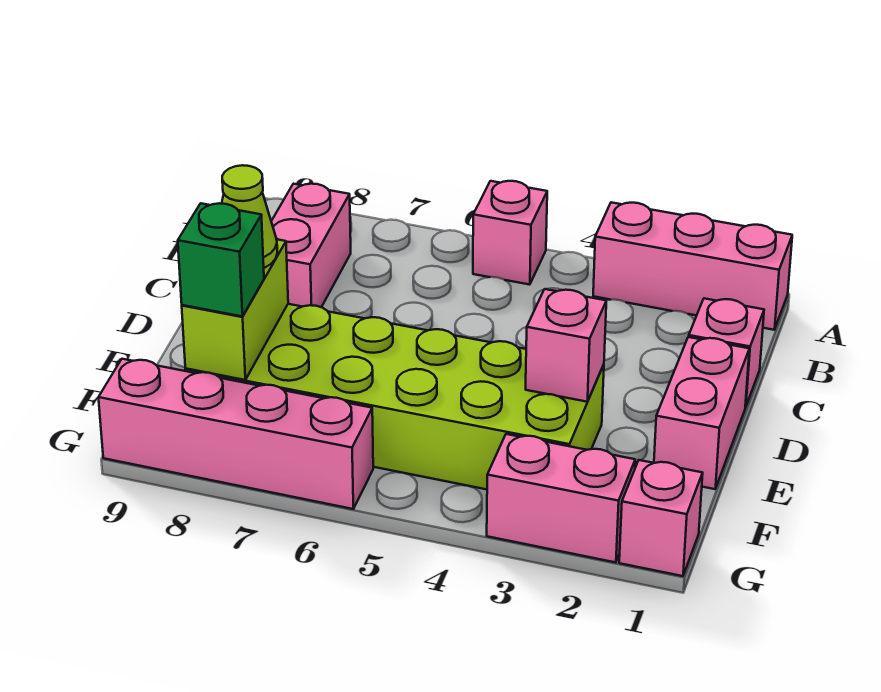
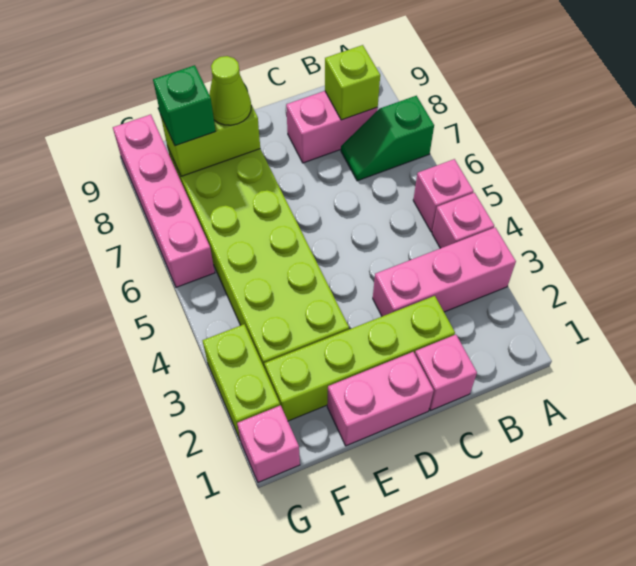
pink brick A1:A3 level 1 -> pink brick A3:C3 level 1
none -> green slope A7:B7 level 1 top A
none -> lime brick B8 level 2
none -> lime brick C2:F2 level 1
pink brick E3 level 2 -> pink brick A4 level 1
pink brick G2:G3 level 1 -> lime brick G2:G3 level 1

